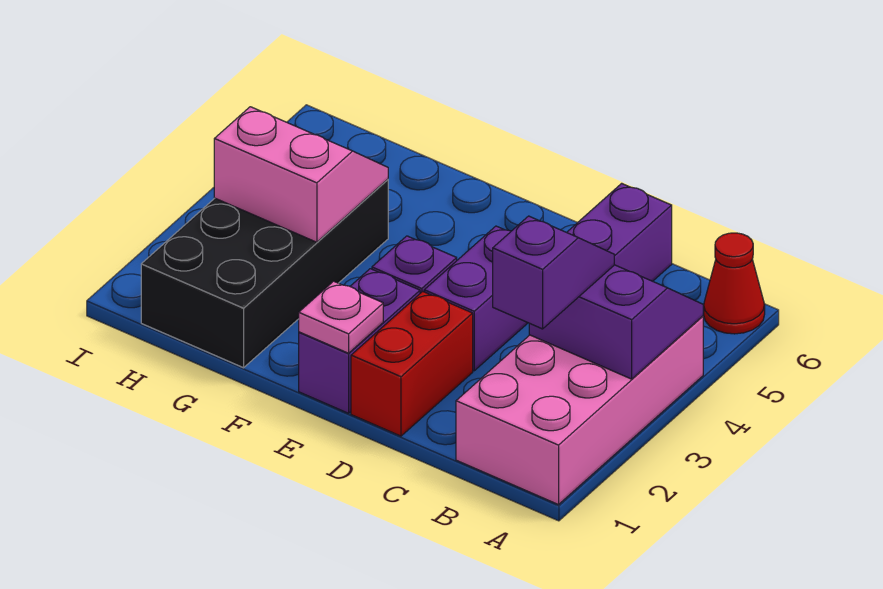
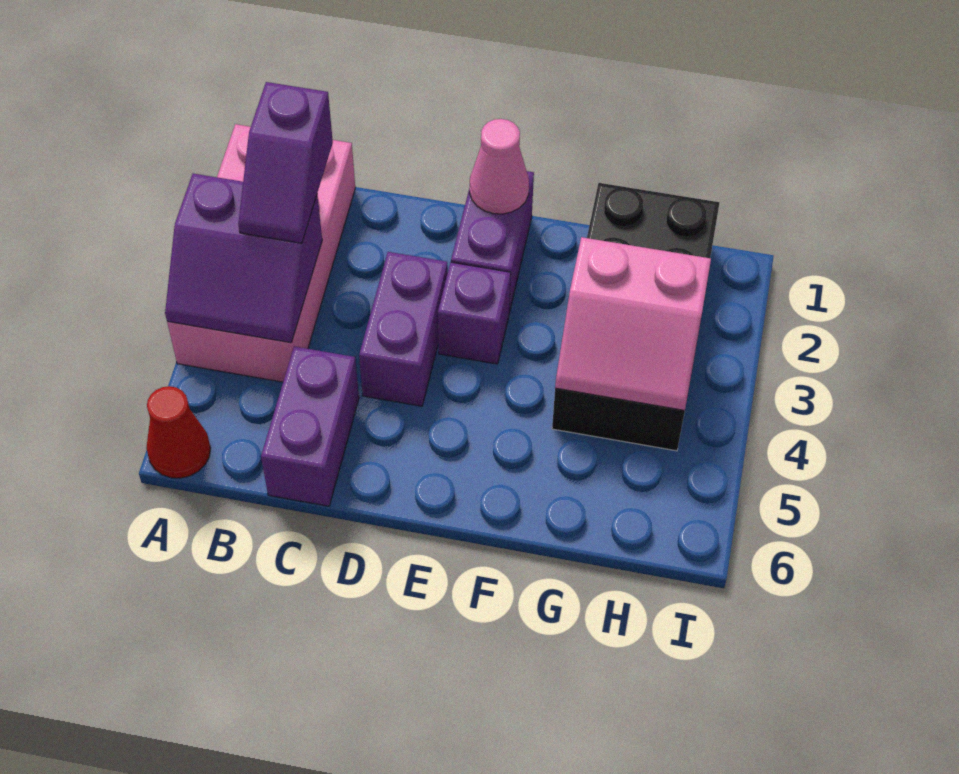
red brick D1:D2 level 1 -> none
pink plate E1 level 2 -> pink cone E1 level 2

